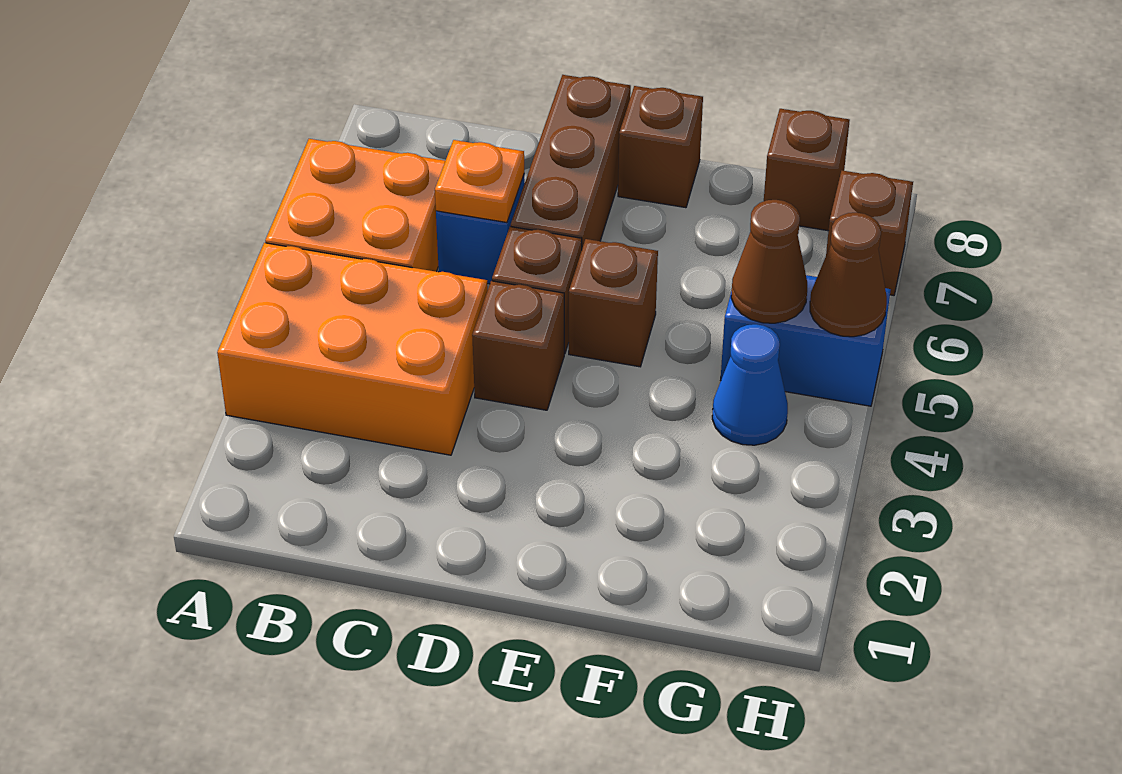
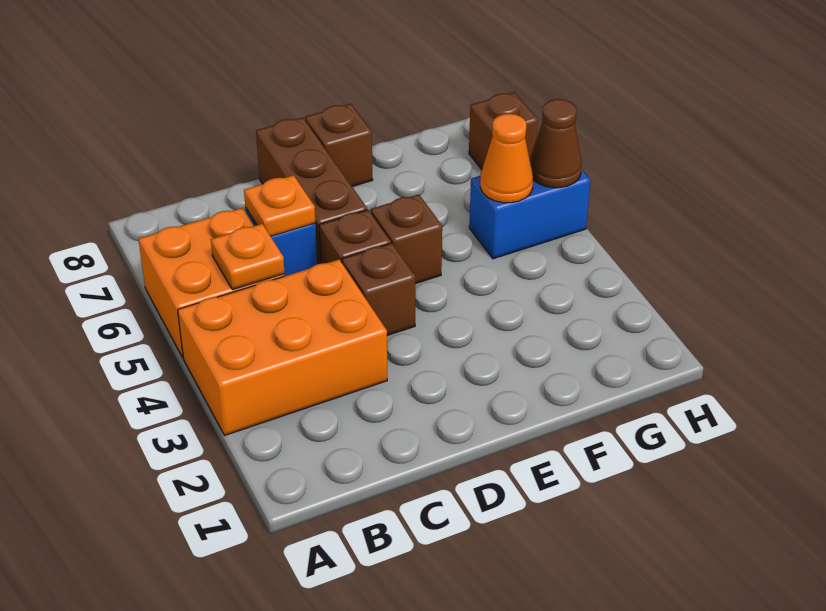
none -> orange plate B5 level 2
blue cone G4 level 1 -> none
brown cone G5 level 2 -> orange cone G5 level 2
brown brick G8 level 1 -> none

